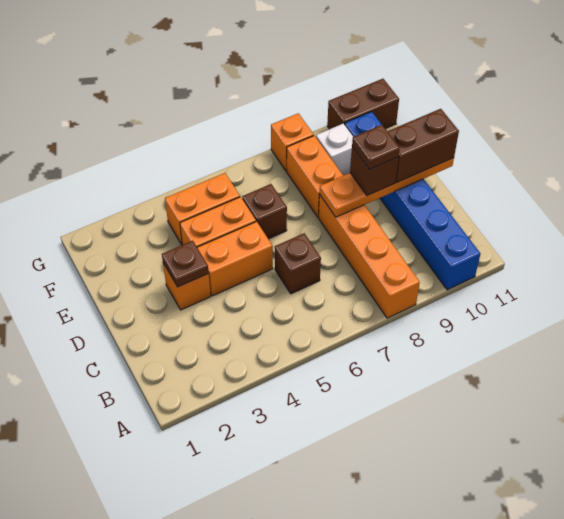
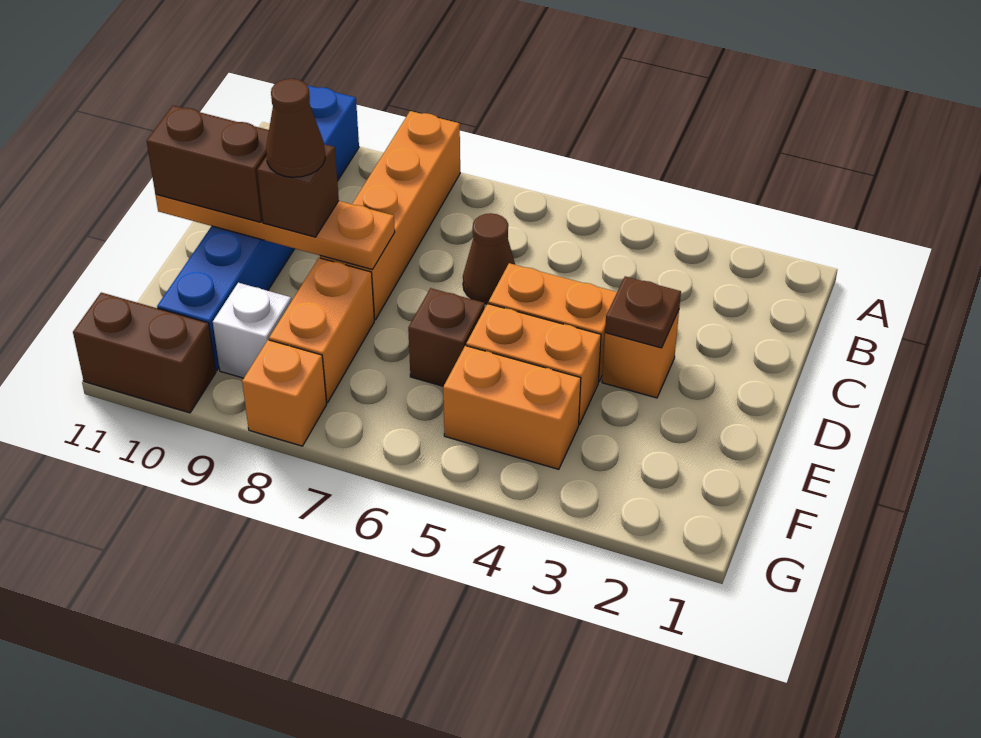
brown brick C6 level 1 -> brown cone C6 level 1
brown plate D9 level 4 -> brown cone D9 level 4

